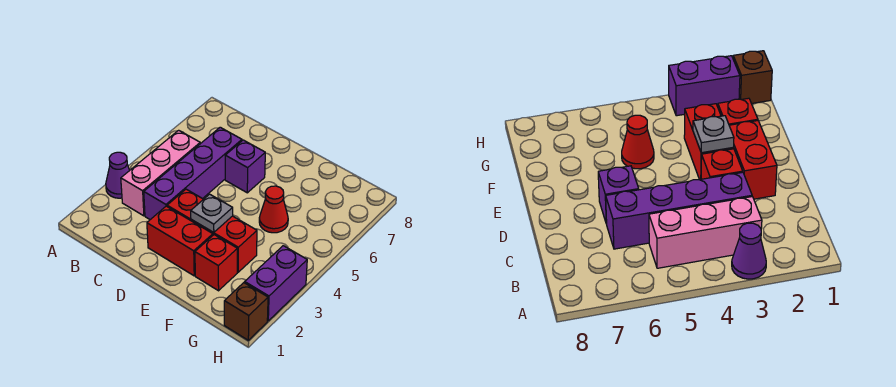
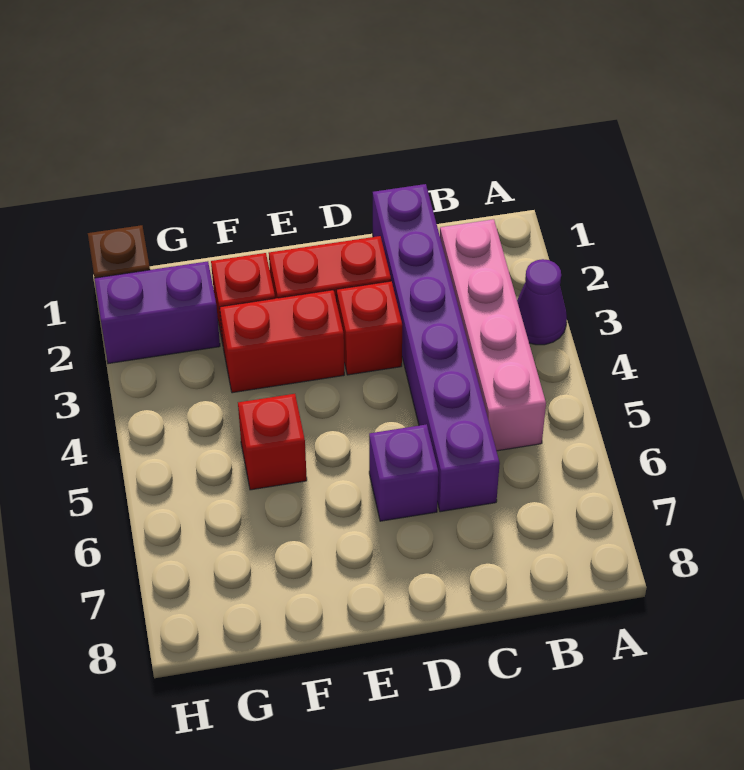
pink brick B3:B5 level 1 -> pink brick B2:B5 level 1
purple brick C3:C6 level 1 -> purple brick C1:C6 level 1
grey plate E3 level 2 -> none
red cone F5 level 1 -> red brick F5 level 1
purple brick H2:H3 level 1 -> purple brick G2:H2 level 1

